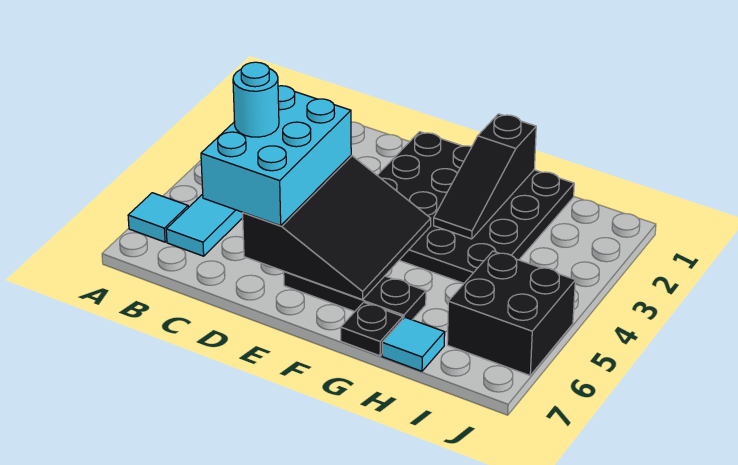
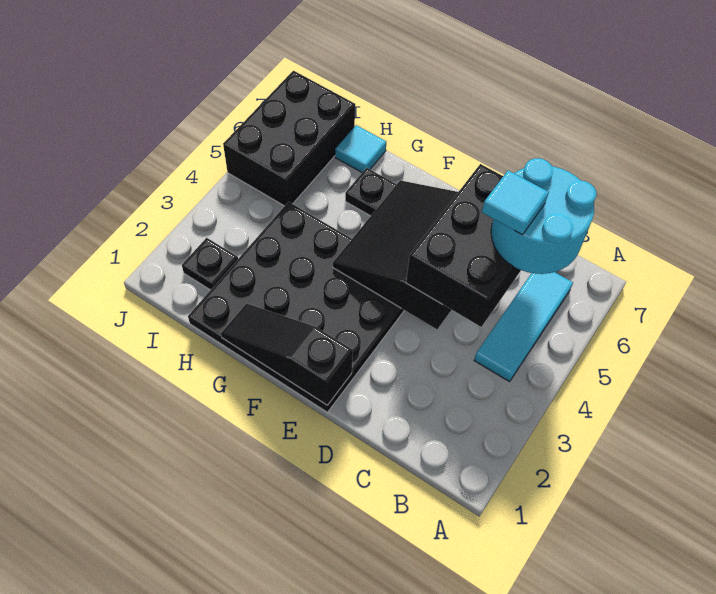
cyan tile A6 level 1 -> cyan tile C5 level 5
cyan brick C4:D6 level 3 -> black brick C4:D6 level 3
cyan round brick C5 level 4 -> cyan round brick B5:C6 level 4
black slope G1:G3 level 2 top 1 -> black slope E1:G1 level 2 top E
black plate G7 level 1 -> black plate I2 level 1
black brick I5:J6 level 1 -> black brick I5:J7 level 1

